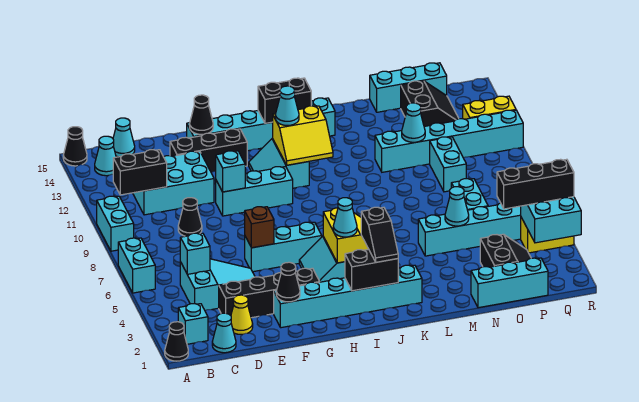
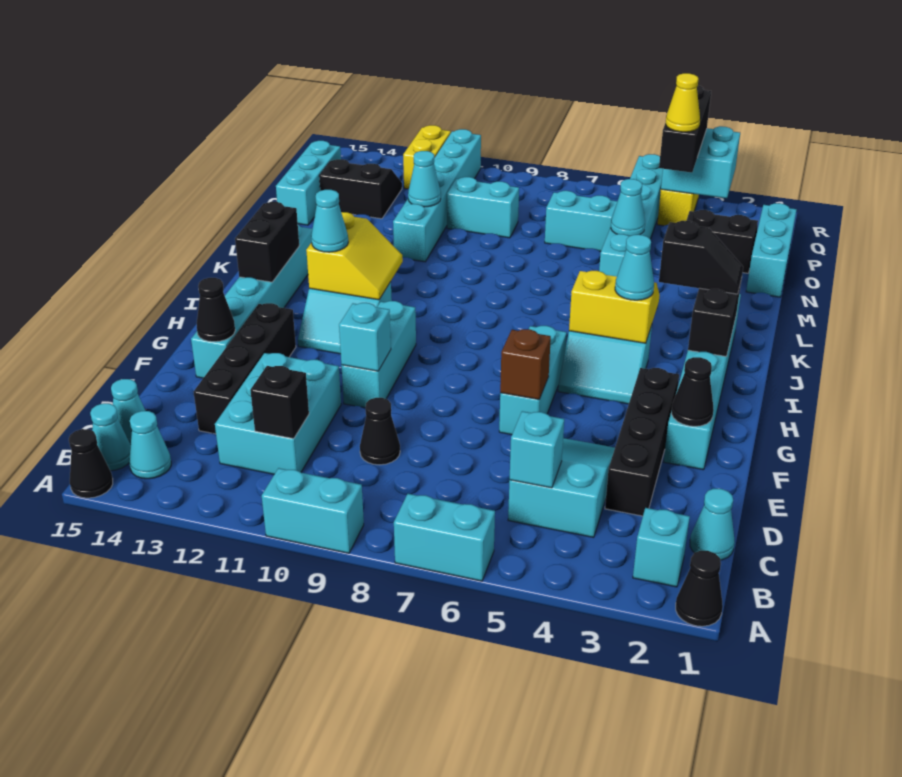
black brick B11:C11 level 2 -> black brick C11 level 2
none -> cyan cone B15 level 1
yellow cone D2 level 1 -> yellow cone P4 level 4
black brick E13:G13 level 1 -> black brick D13:G13 level 1

